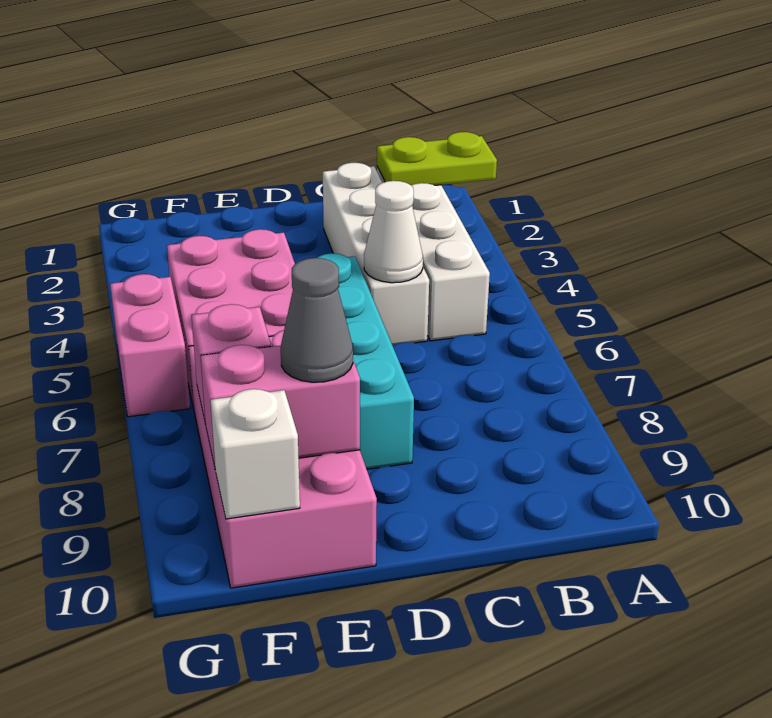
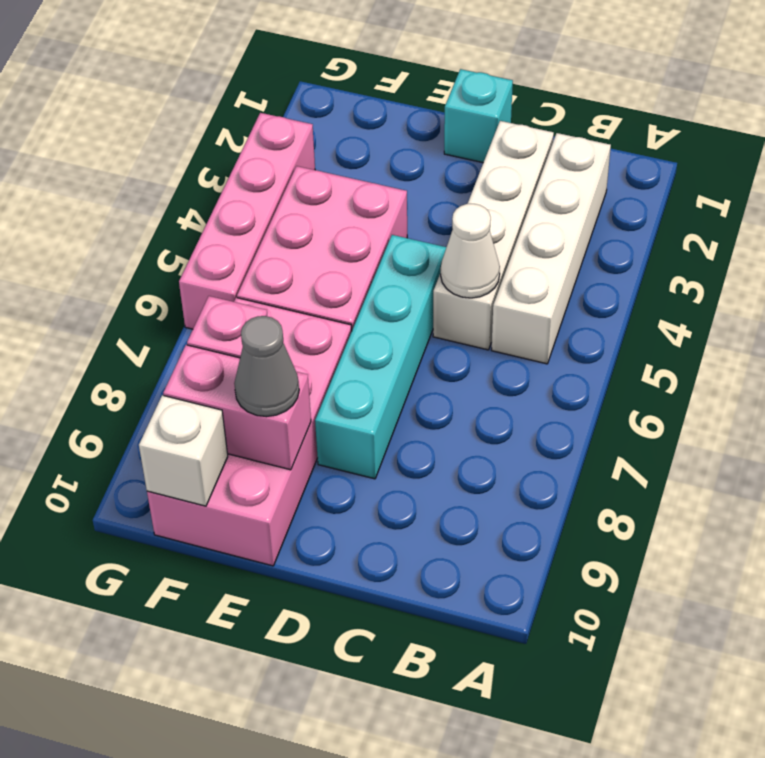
lime plate A2:B2 level 2 -> none
none -> cyan brick D1 level 1
pink brick G5:G6 level 1 -> pink brick G3:G6 level 1

